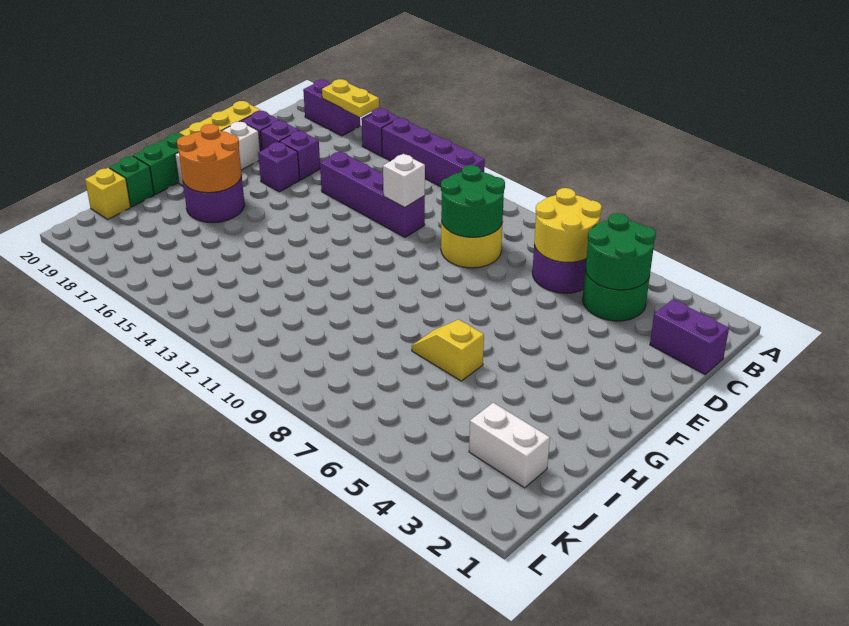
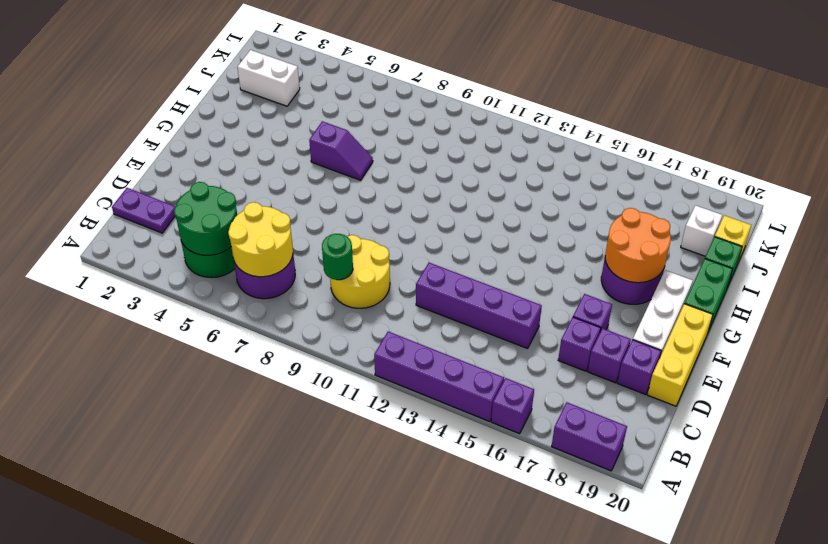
yellow plate A17:A18 level 2 -> none
purple brick C1:C2 level 1 -> purple plate C1:C2 level 1
green round brick C9:D10 level 2 -> green round brick C9 level 2
white brick D12 level 2 -> white brick J19 level 1
yellow slope H6:H7 level 1 top 6 -> purple slope H6:H7 level 1 top 6

